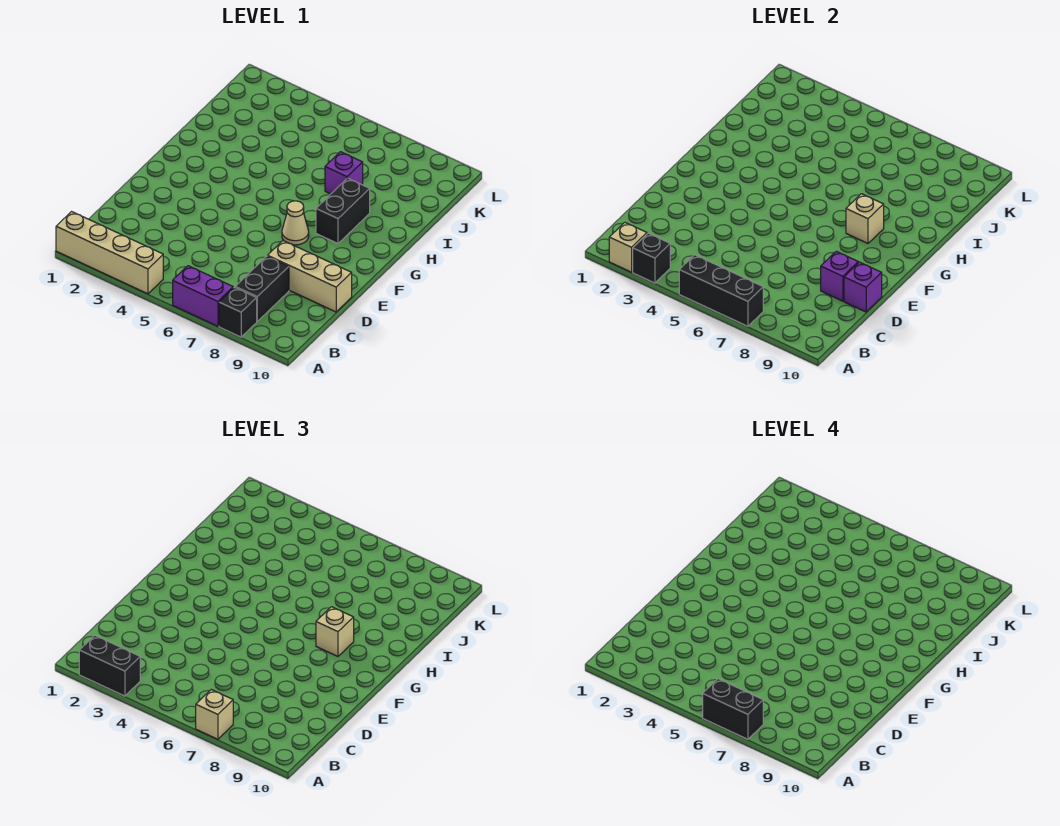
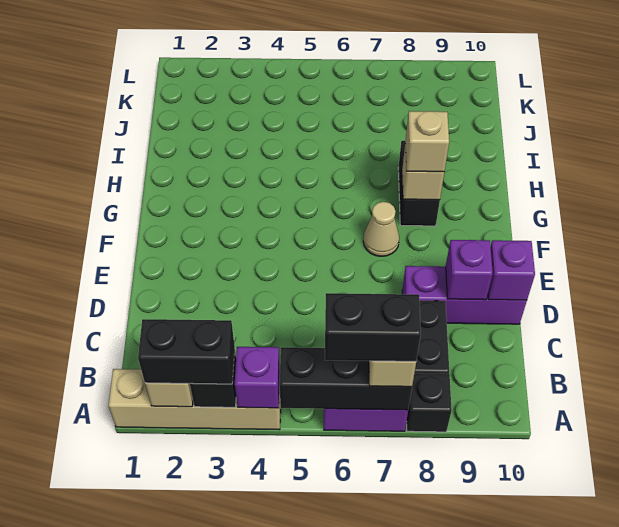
tan brick D8:D10 level 1 -> purple brick D8:D10 level 1
purple brick I7 level 1 -> purple brick A4 level 2

